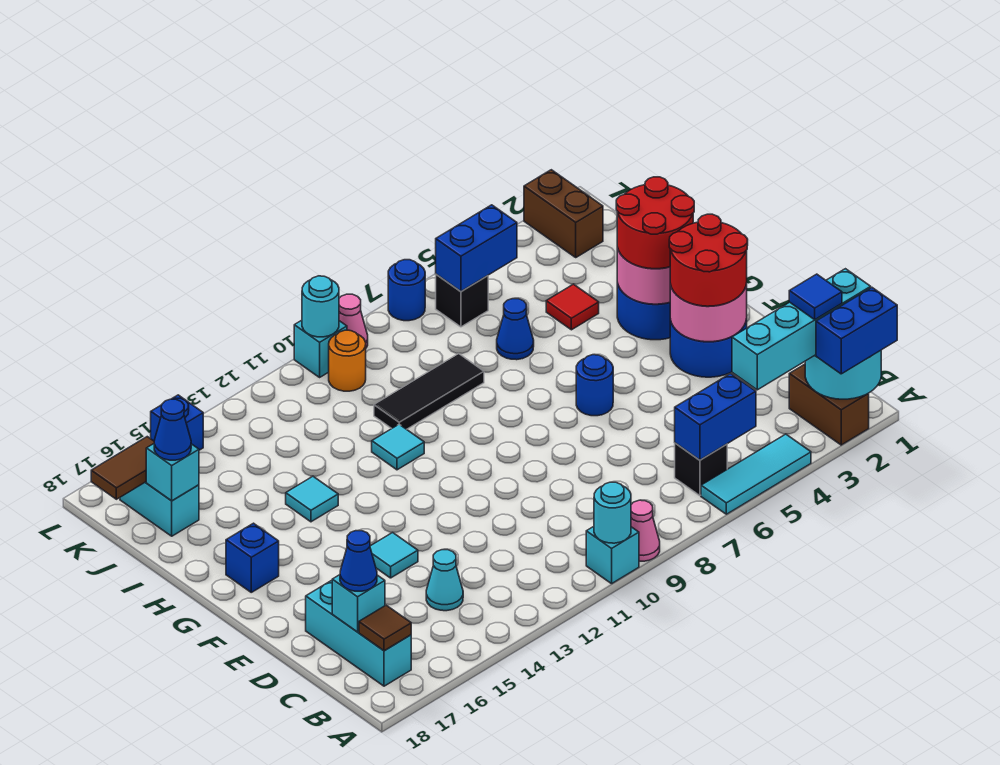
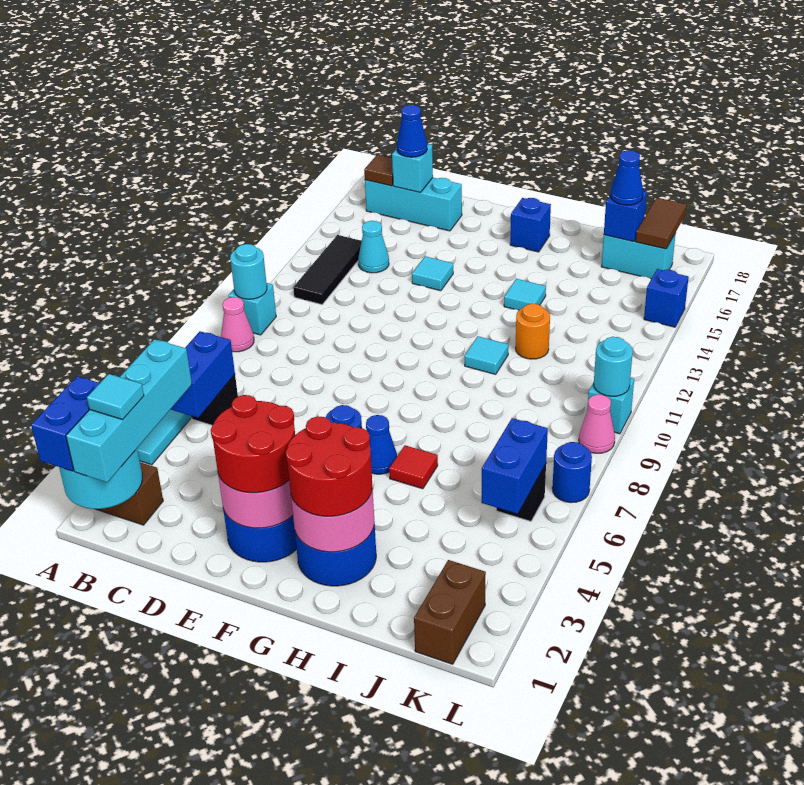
blue tile B2 level 4 -> cyan tile B2 level 4
red tile I4 level 1 -> red tile H6 level 1
blue cone I6 level 1 -> blue cone G6 level 1
black tile I8:I10 level 1 -> black tile B12:B14 level 1
cyan brick J17 level 2 -> blue brick J17 level 2
brown brick K2:L2 level 1 -> brown brick K1:K2 level 1
orange round brick K10 level 1 -> orange round brick I12 level 1

